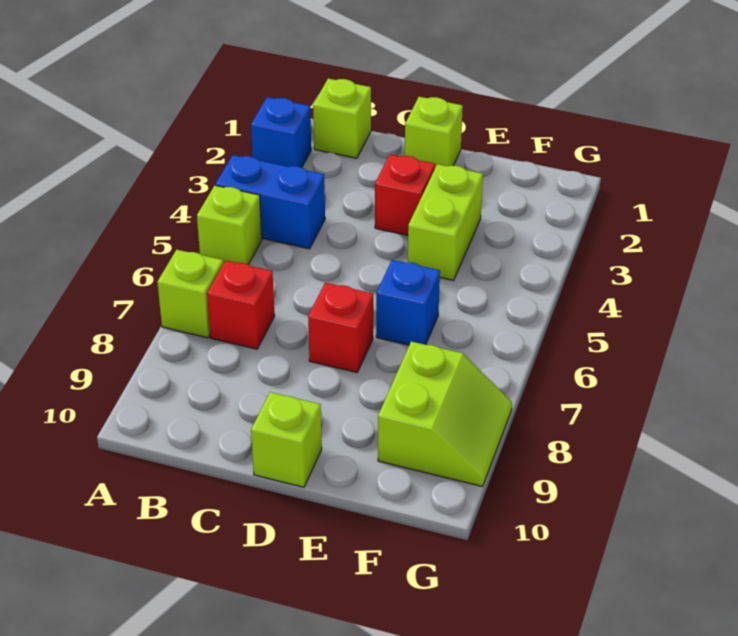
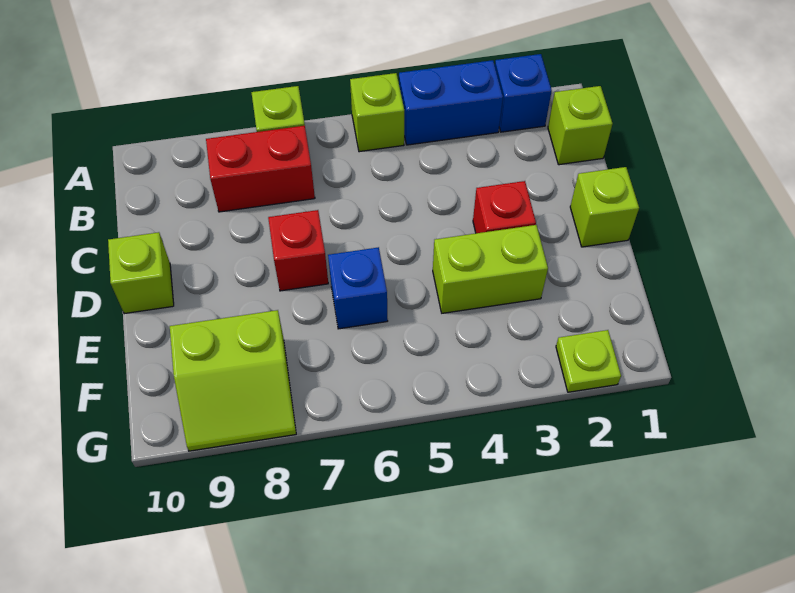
blue brick A4:B4 level 1 -> blue brick A3:A4 level 1
red brick B7 level 1 -> red brick B7:B8 level 1
none -> lime plate G2 level 1

